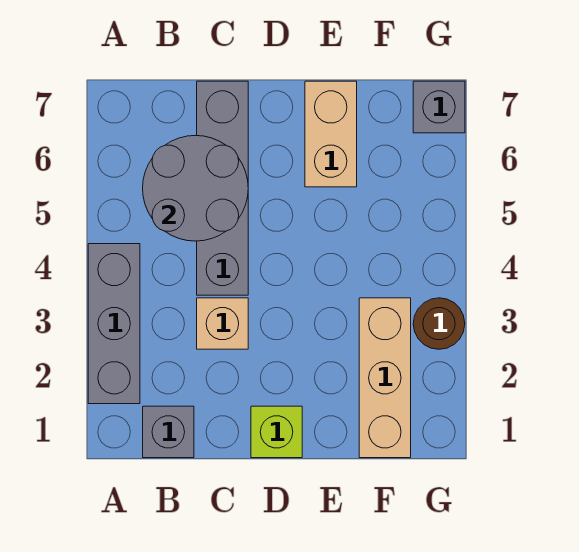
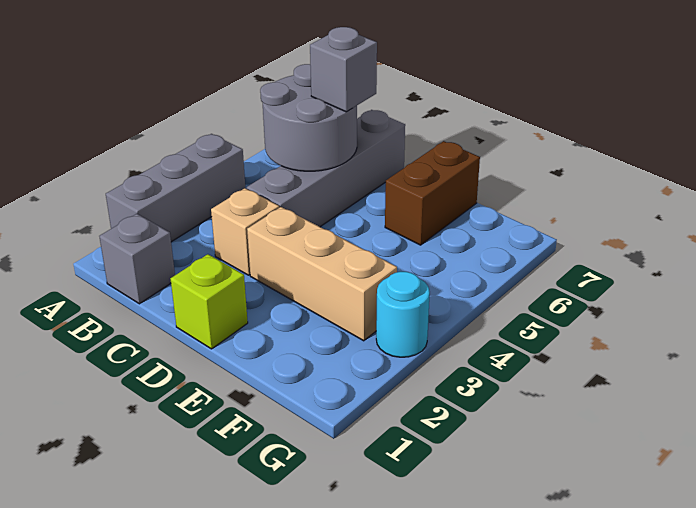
tan brick E6:E7 level 1 -> brown brick E6:E7 level 1
tan brick F1:F3 level 1 -> tan brick D3:F3 level 1
brown round brick G3 level 1 -> cyan round brick G3 level 1
grey brick G7 level 1 -> grey brick C6 level 3

